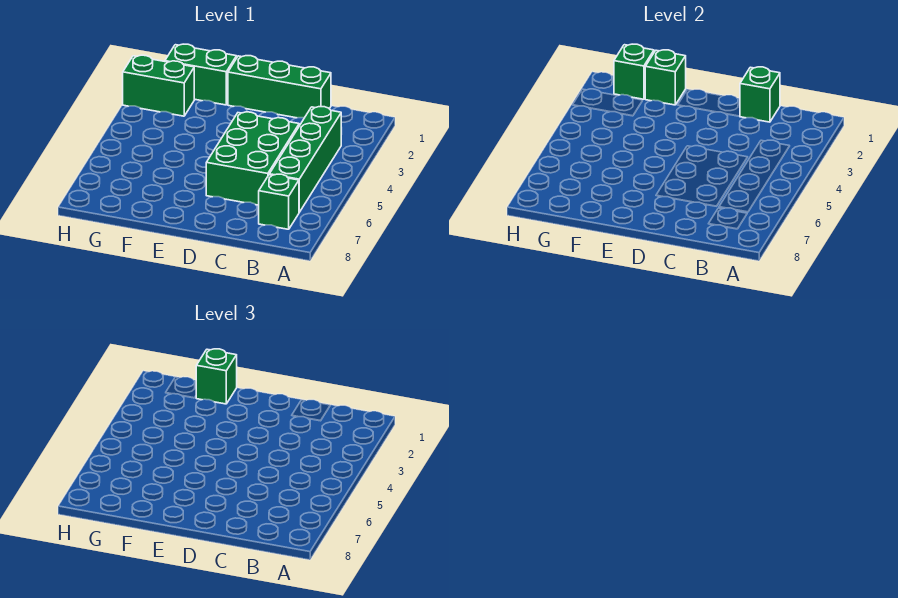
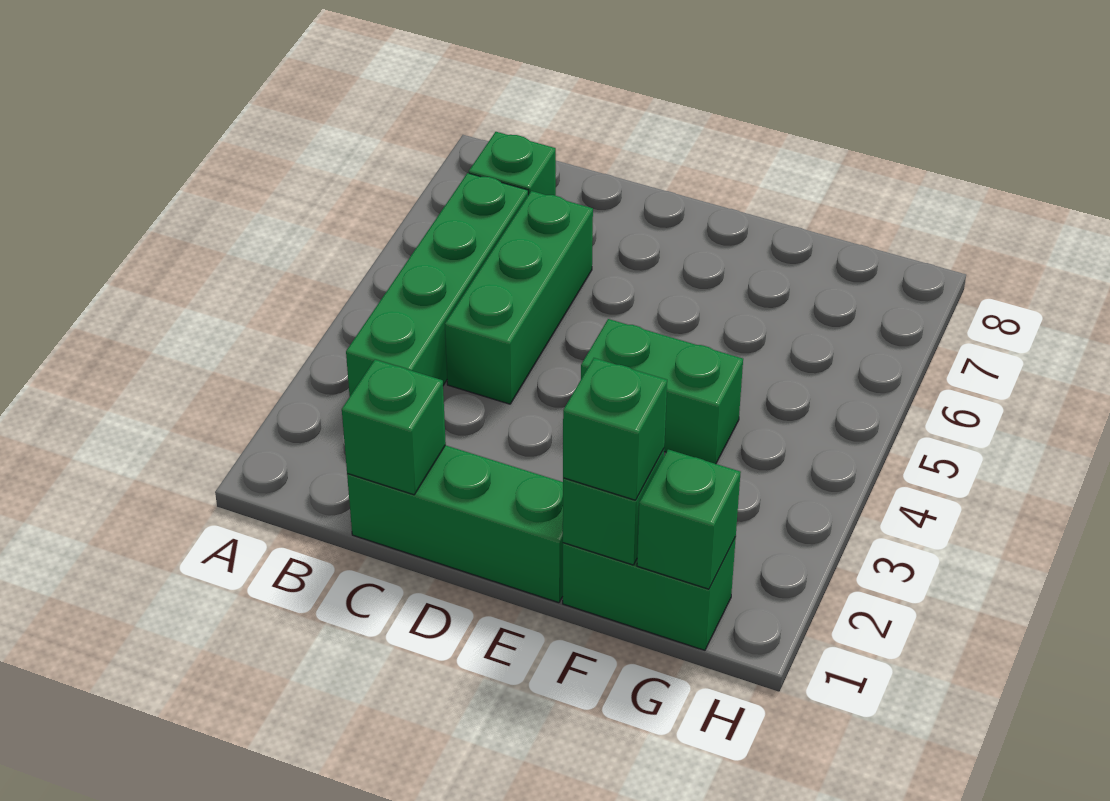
green brick C4:D6 level 1 -> green brick C4:C6 level 1
green brick G2:H2 level 1 -> green brick E4:F4 level 1

